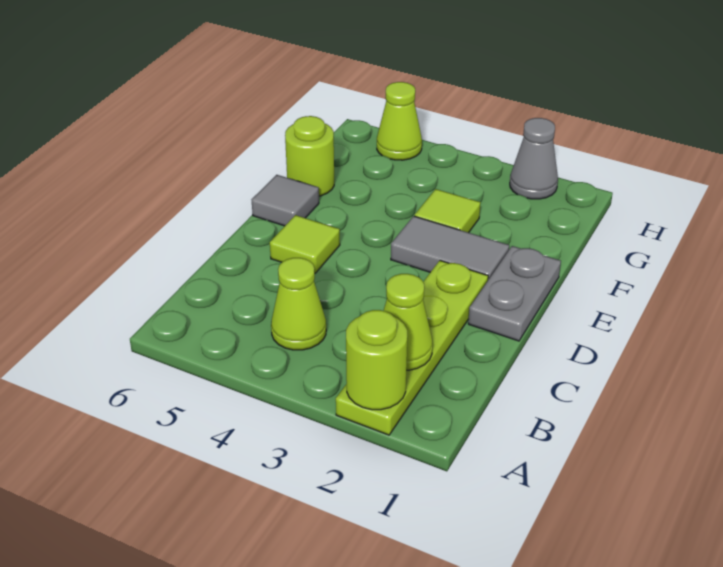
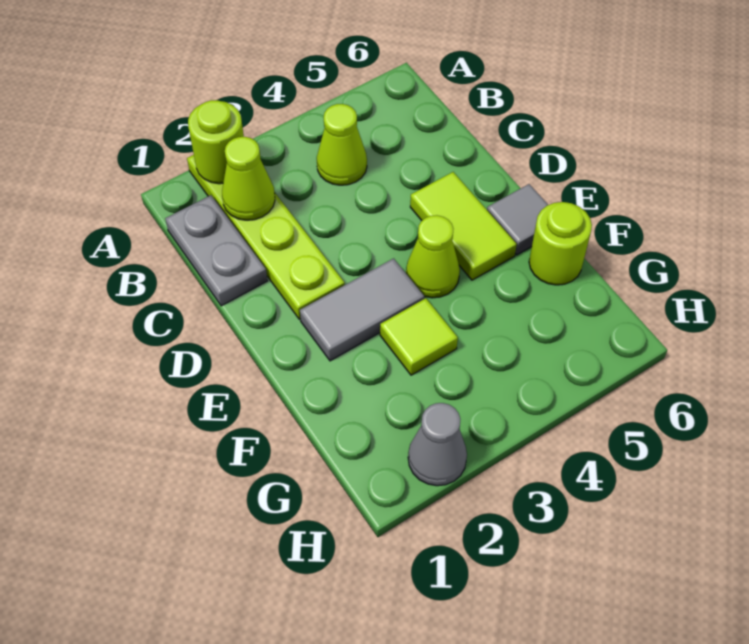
grey plate D1:E1 level 1 -> grey plate B1:C1 level 1
lime tile D5 level 1 -> lime tile D5:E5 level 1
lime cone H5 level 1 -> lime cone E4 level 1

